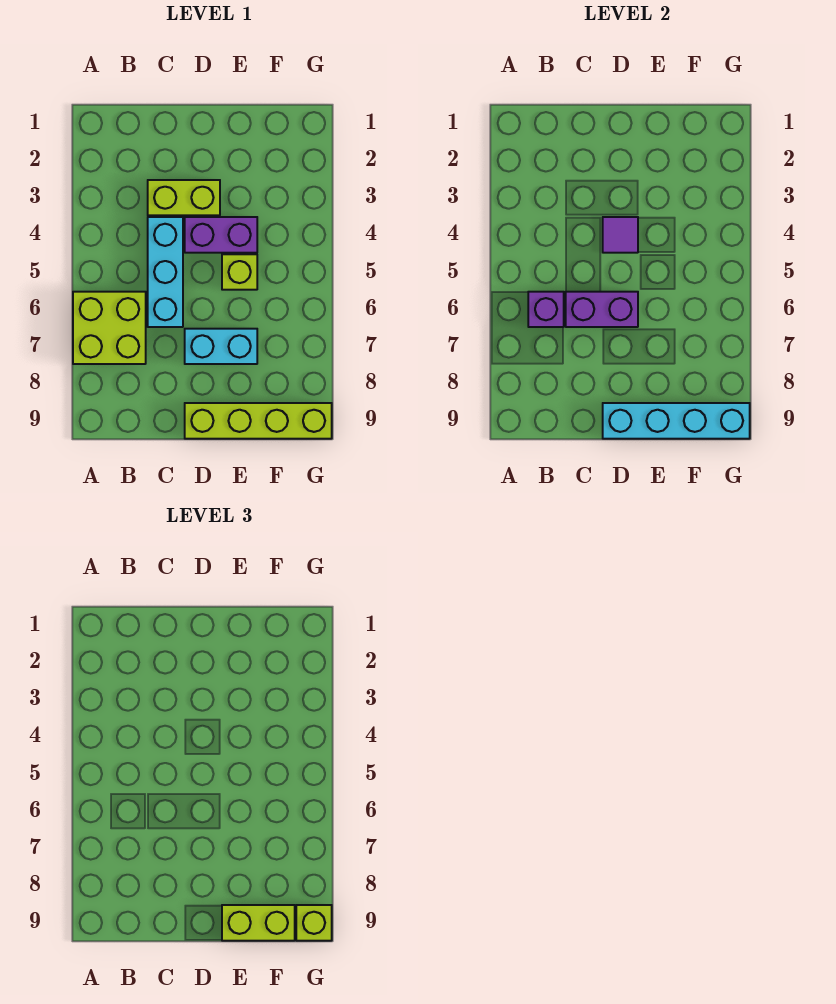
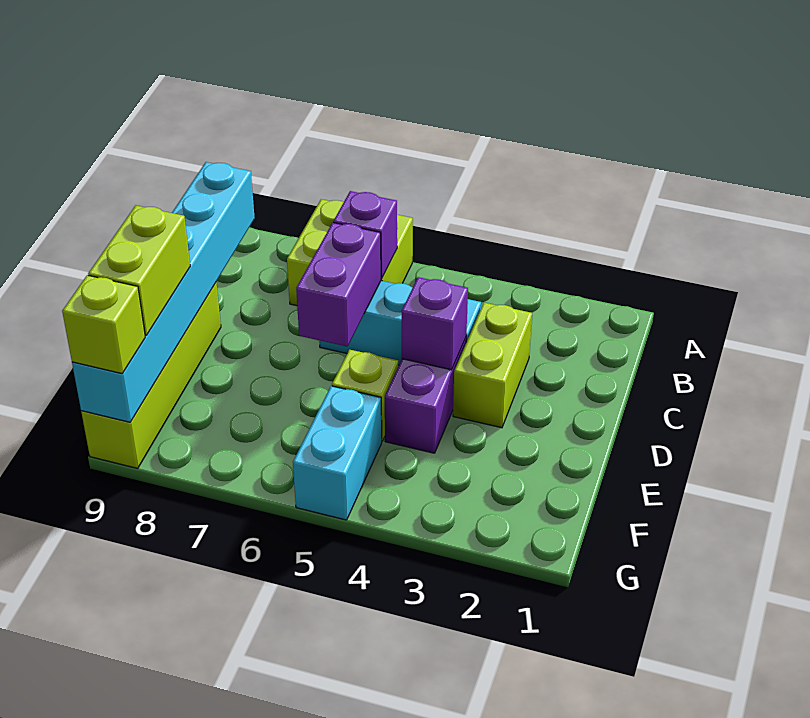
purple tile D4 level 2 -> purple brick D4 level 2
cyan brick D7:E7 level 1 -> cyan brick F5:G5 level 1
cyan brick D9:G9 level 2 -> cyan brick B9:G9 level 2

